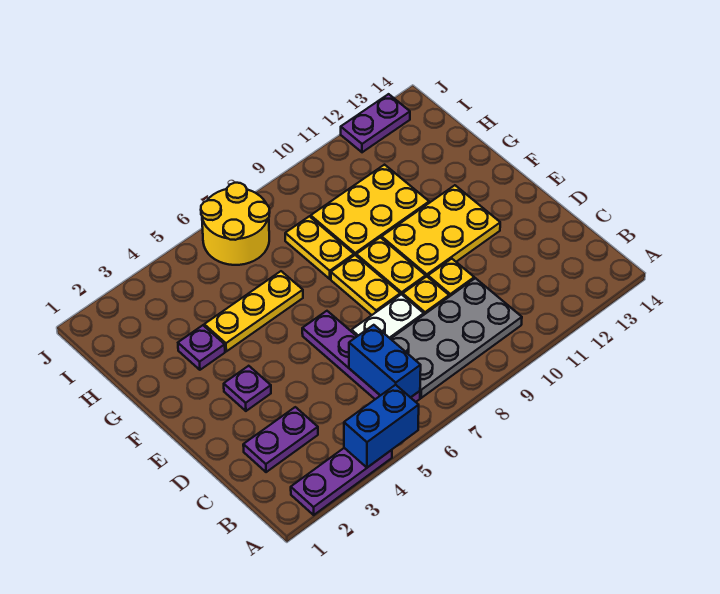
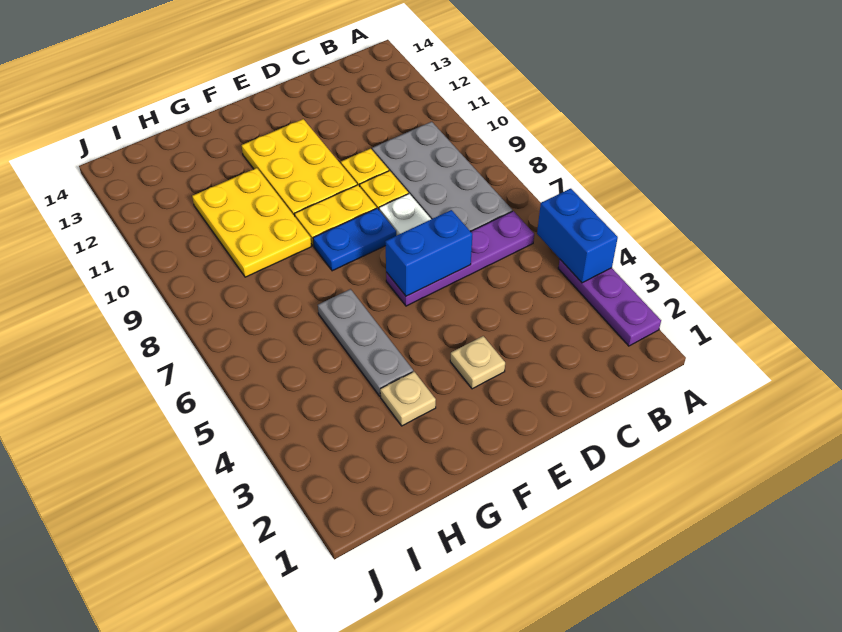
blue brick B6:C6 level 2 -> blue brick D6:E6 level 2
purple plate C2:C3 level 1 -> none
purple plate E3 level 1 -> tan plate E3 level 1
yellow plate E8:F8 level 1 -> blue plate E8:F8 level 1
purple plate G3 level 1 -> tan plate G3 level 1
yellow plate G4:G6 level 1 -> grey plate G4:G6 level 1
yellow plate G8:H8 level 1 -> none
yellow round brick I6:J7 level 1 -> none
purple plate J12:J13 level 1 -> none

